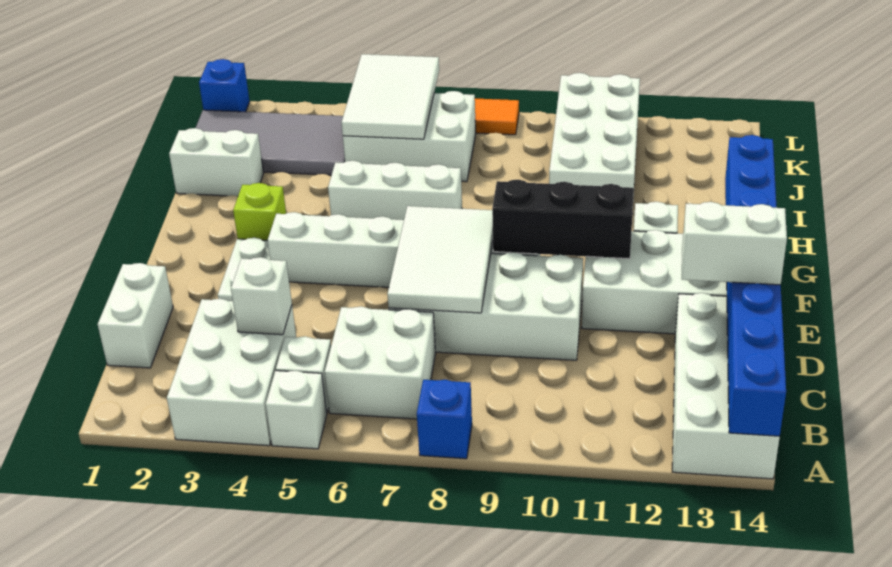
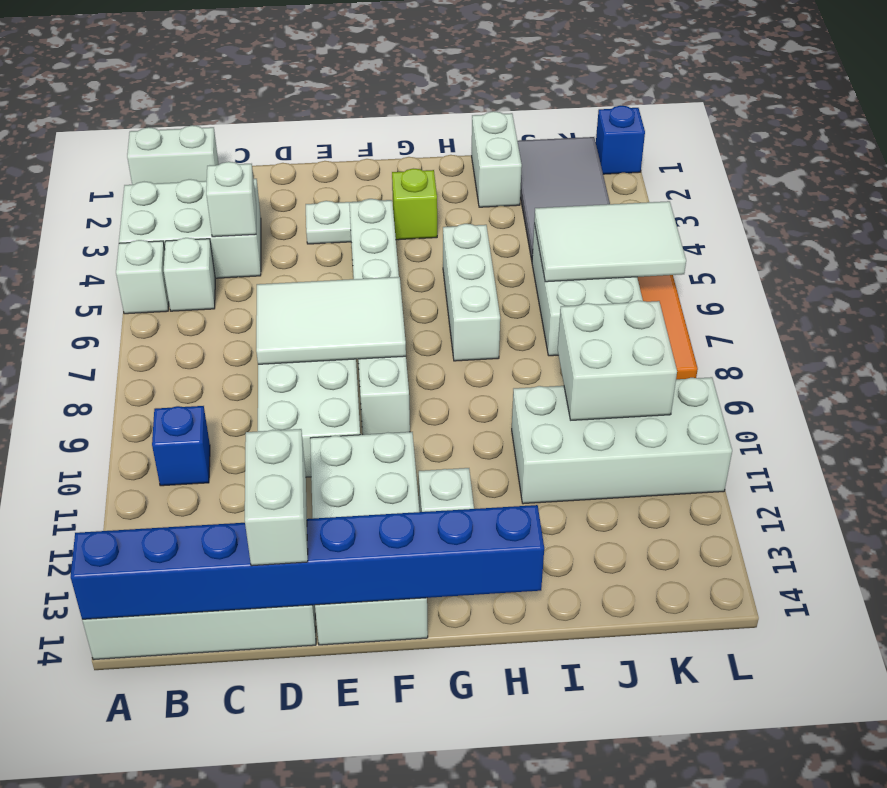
blue brick A8 level 1 -> blue brick B10 level 1
white brick B6:C7 level 1 -> white brick J9:K10 level 2
white brick C1:D1 level 1 -> white brick A1:B1 level 1
black brick F9:F11 level 2 -> none

